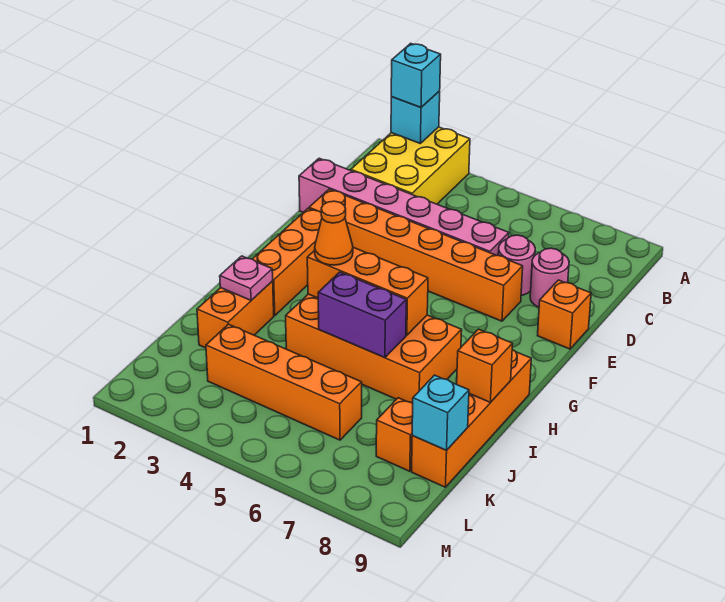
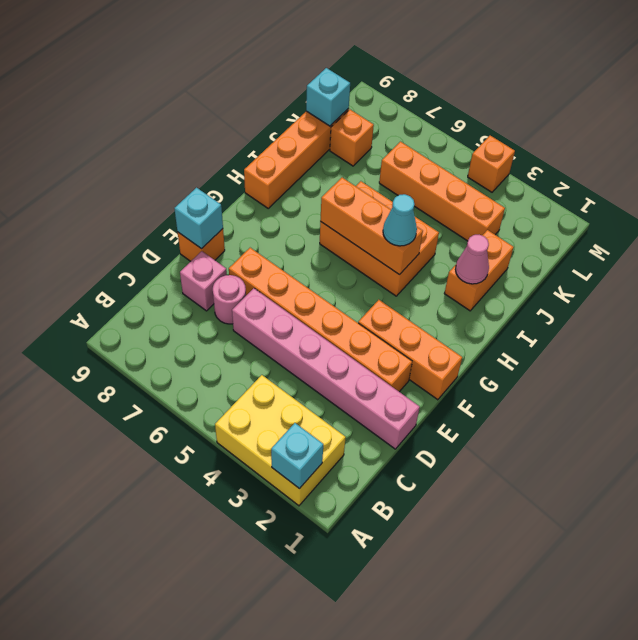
yellow brick A2:C3 level 1 -> yellow brick A2:B4 level 1
cyan brick A2 level 3 -> cyan brick E9 level 2
pink round brick D8 level 1 -> pink brick D8 level 1
orange brick F2:H2 level 1 -> orange brick F1:F3 level 1
orange brick H4:I7 level 1 -> orange brick H4:I6 level 1
orange cone H4 level 3 -> cyan cone H4 level 3
pink plate I2 level 2 -> pink cone I2 level 2
purple brick I5:I6 level 2 -> none
orange brick I9 level 2 -> orange brick M4 level 1

